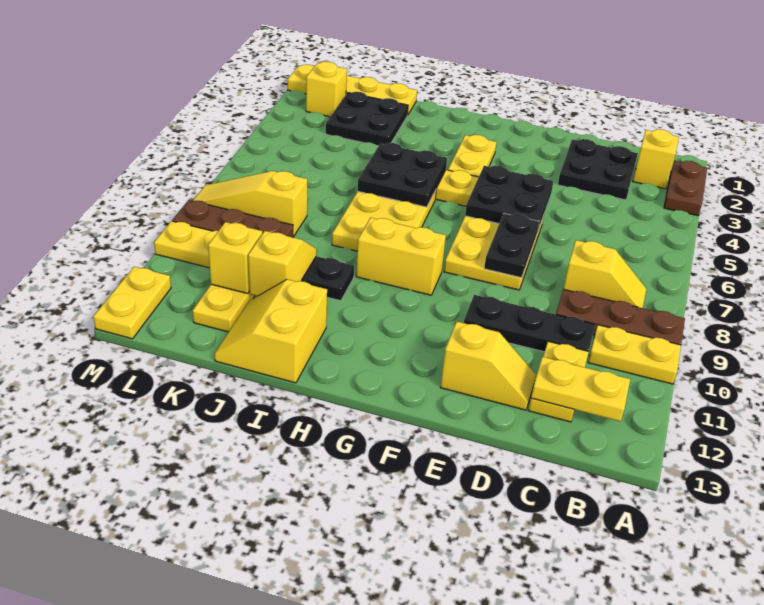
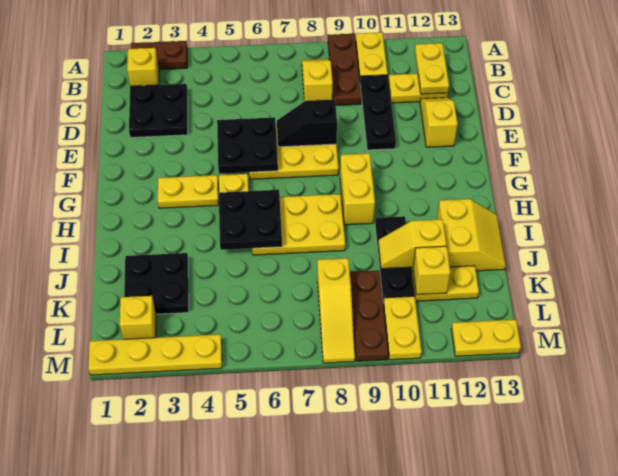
black plate E7:E8 level 2 -> black slope E7:E8 level 2 top 8
yellow slope I12:J13 level 1 top I -> yellow slope I12:J13 level 1 top 12
yellow plate J1:M1 level 1 -> yellow plate M1:M4 level 1

